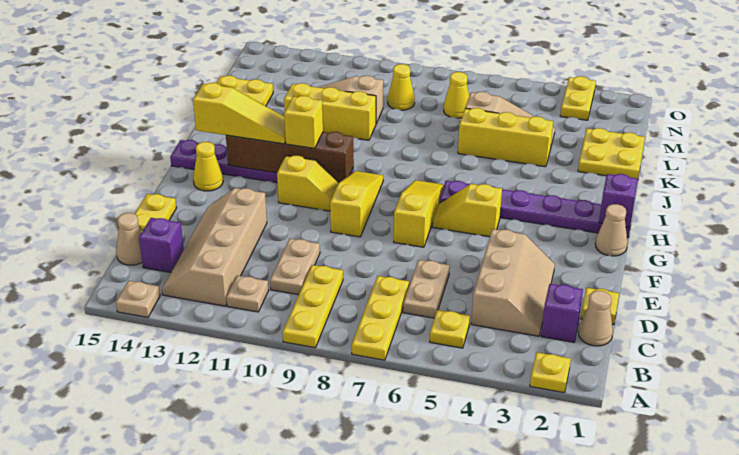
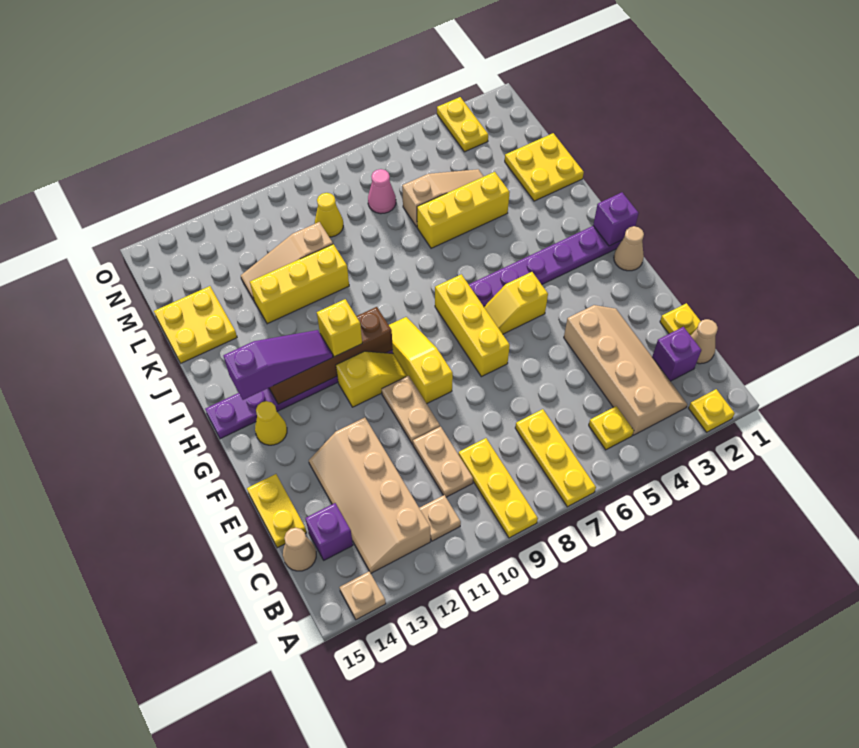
tan slope C3:E4 level 1 top 4 -> tan slope B3:E4 level 1 top 4
tan plate C6:D6 level 1 -> tan plate E10:F10 level 1
yellow slope F7:H7 level 1 top F -> yellow brick F7:H7 level 1
yellow slope H12:H14 level 3 top 14 -> purple slope H12:H14 level 3 top 14
yellow cone M7 level 1 -> pink cone M7 level 1

